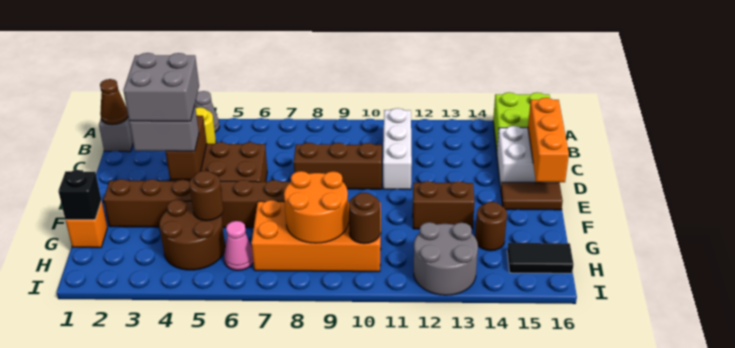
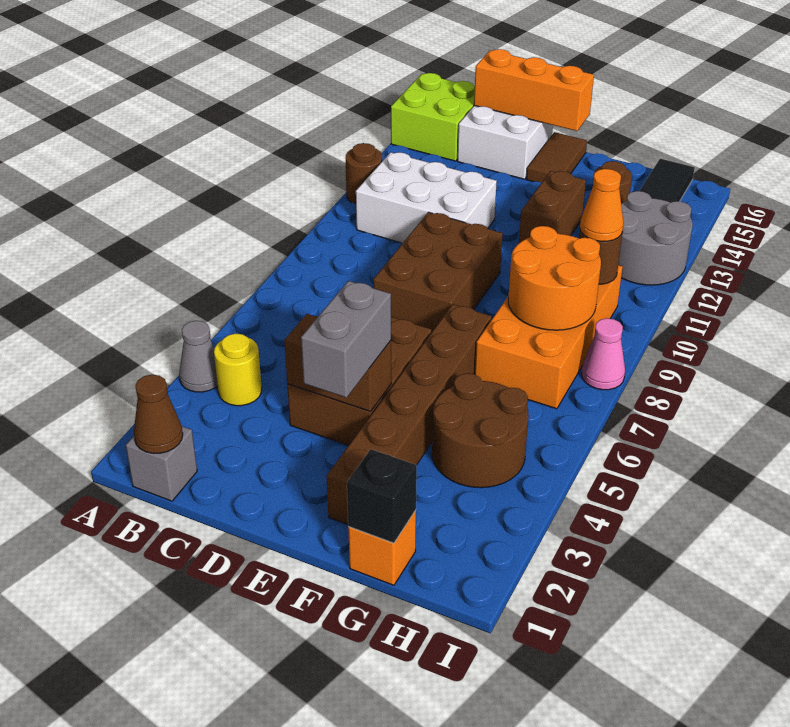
white brick B11:D11 level 1 -> white brick B11:D12 level 1
grey brick D3:E4 level 4 -> none
brown brick D8:D10 level 1 -> brown brick D8:E10 level 1
brown round brick G5 level 2 -> brown round brick A12 level 1
pink cone H6 level 1 -> pink cone I8 level 1
none -> orange cone H10 level 3

